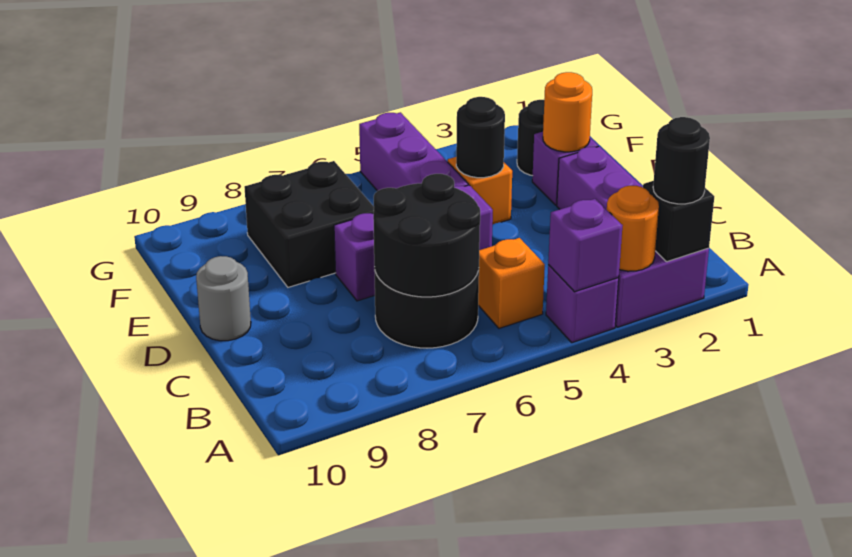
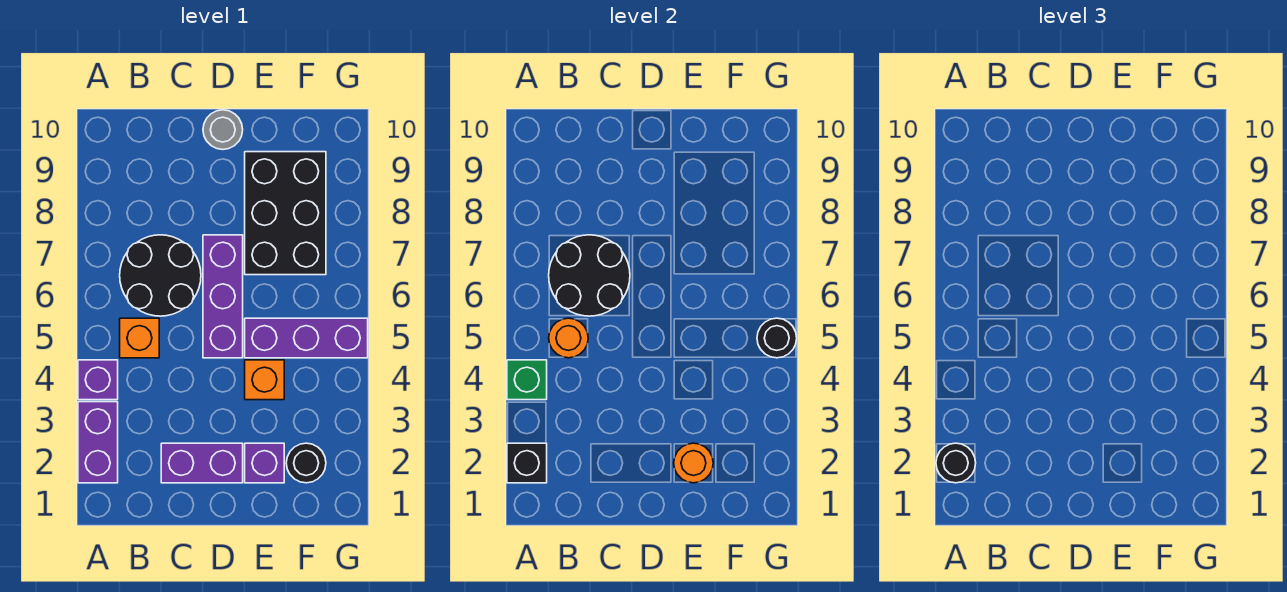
orange round brick A3 level 2 -> orange round brick B5 level 2
purple brick A4 level 2 -> green brick A4 level 2
black round brick E4 level 2 -> black round brick G5 level 2
black brick E7:F8 level 1 -> black brick E7:F9 level 1

